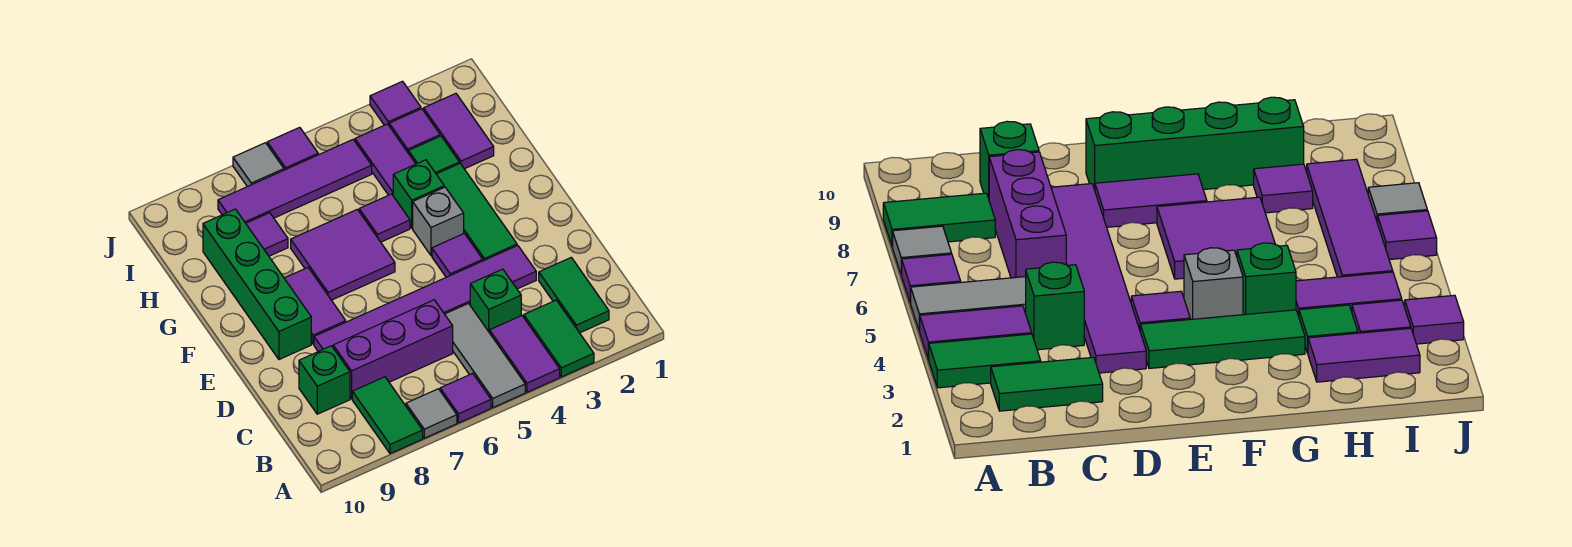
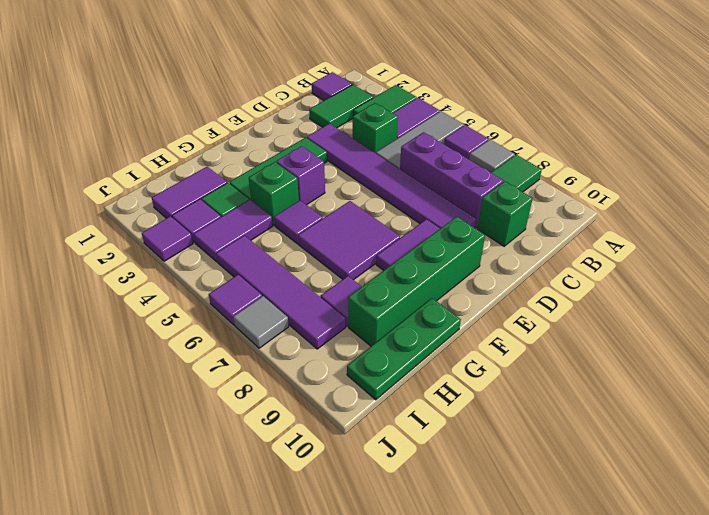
purple tile E4 level 1 -> purple tile B1 level 1
grey brick F4 level 1 -> purple brick F4 level 1
none -> green plate G10:I10 level 1

